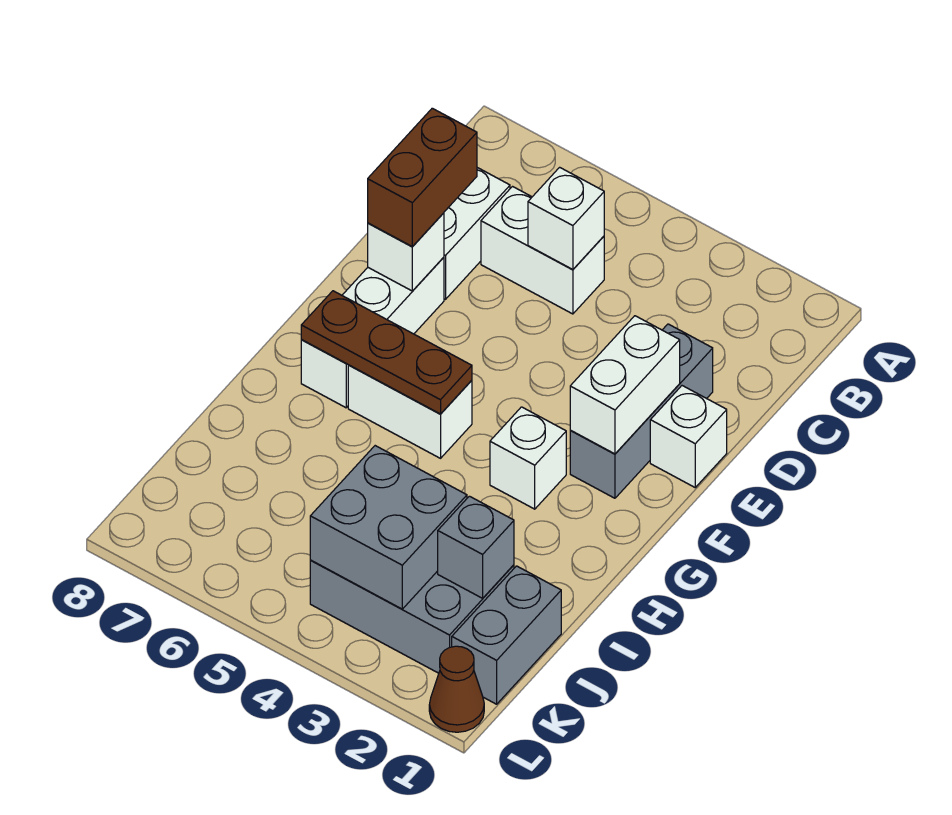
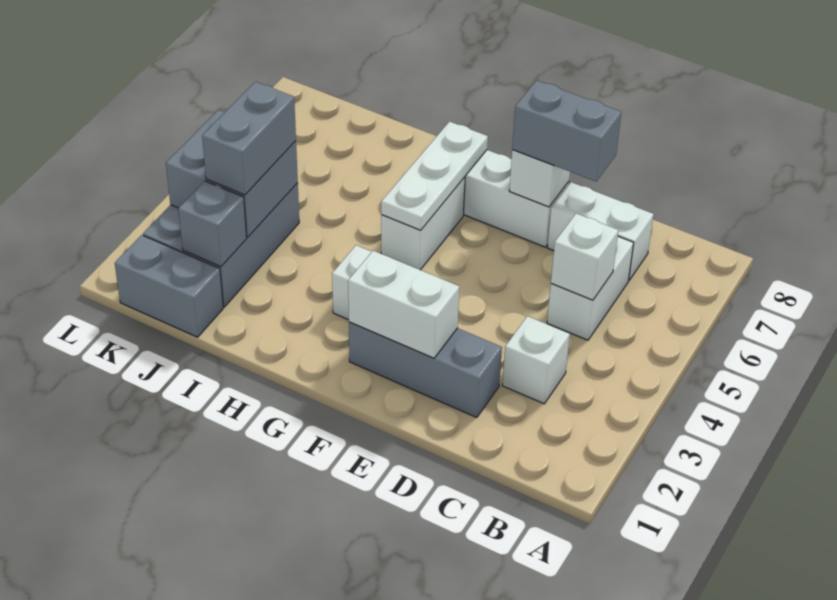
brown brick D7:E7 level 3 -> grey brick D7:E7 level 3
white brick E1 level 1 -> white brick C3 level 1
brown plate G5:G7 level 2 -> white plate G5:G7 level 2
none -> grey brick J3:J4 level 3
brown cone L1 level 1 -> none

